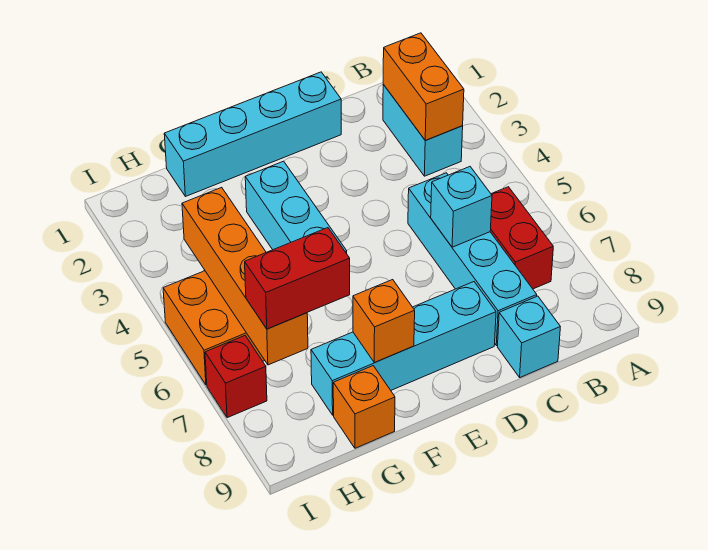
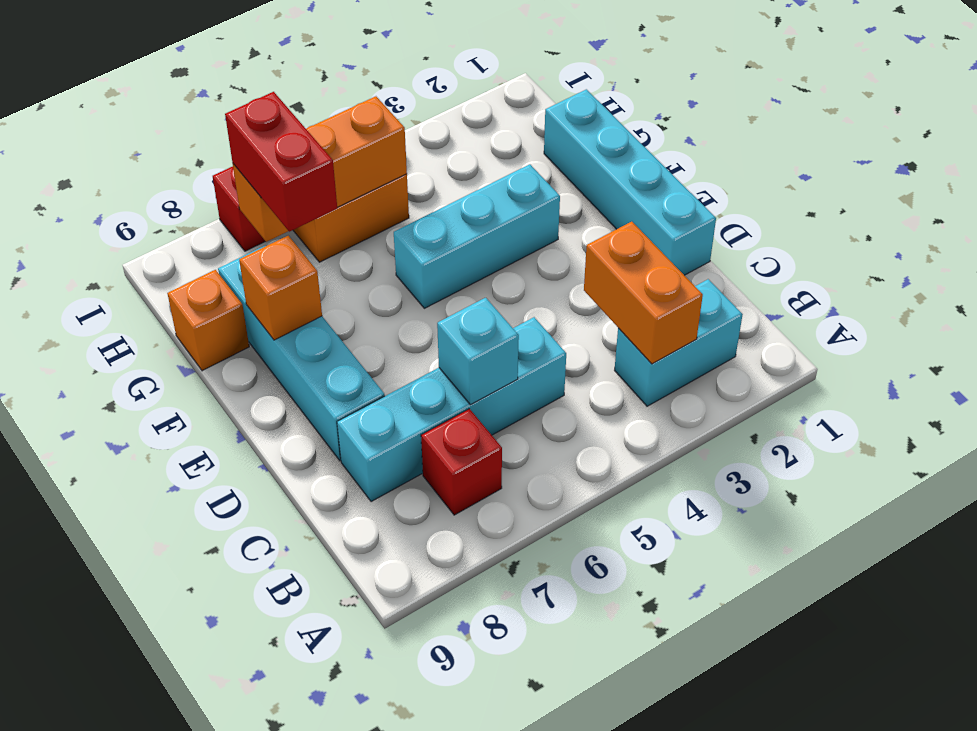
orange brick B2:B3 level 2 -> orange brick B3:C3 level 2
red brick B6:B7 level 1 -> red brick B7 level 1
cyan brick C9 level 1 -> none
orange brick H4:H7 level 2 -> orange brick H5:H7 level 2

